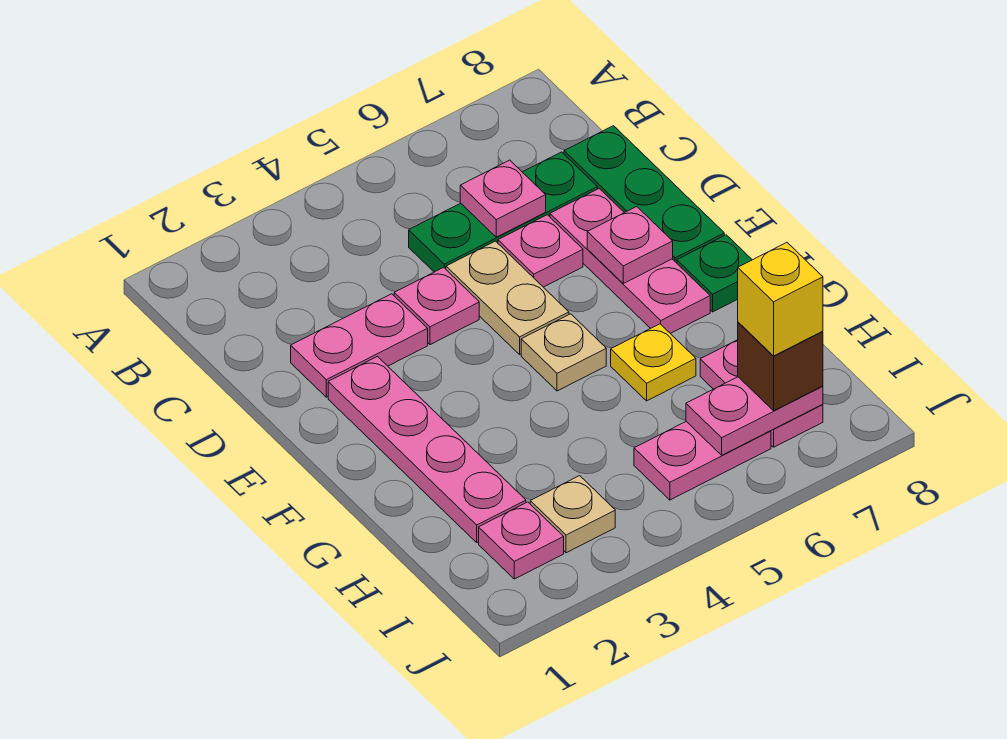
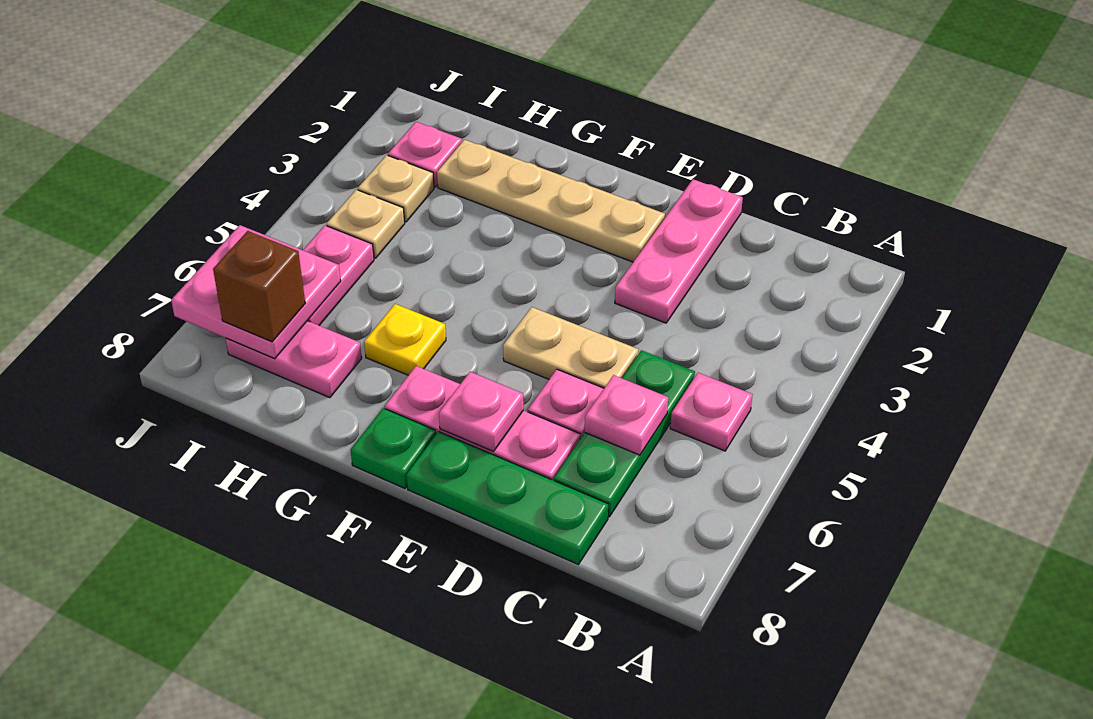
pink plate D2:D3 level 1 -> pink plate D1:D3 level 1
pink plate D4 level 1 -> pink plate B5 level 1
pink plate E2:H2 level 1 -> tan plate E2:H2 level 1
tan plate F5 level 1 -> tan plate I4 level 1
pink plate I6:I7 level 2 -> pink plate I6:J7 level 2
yellow brick I7 level 4 -> none

